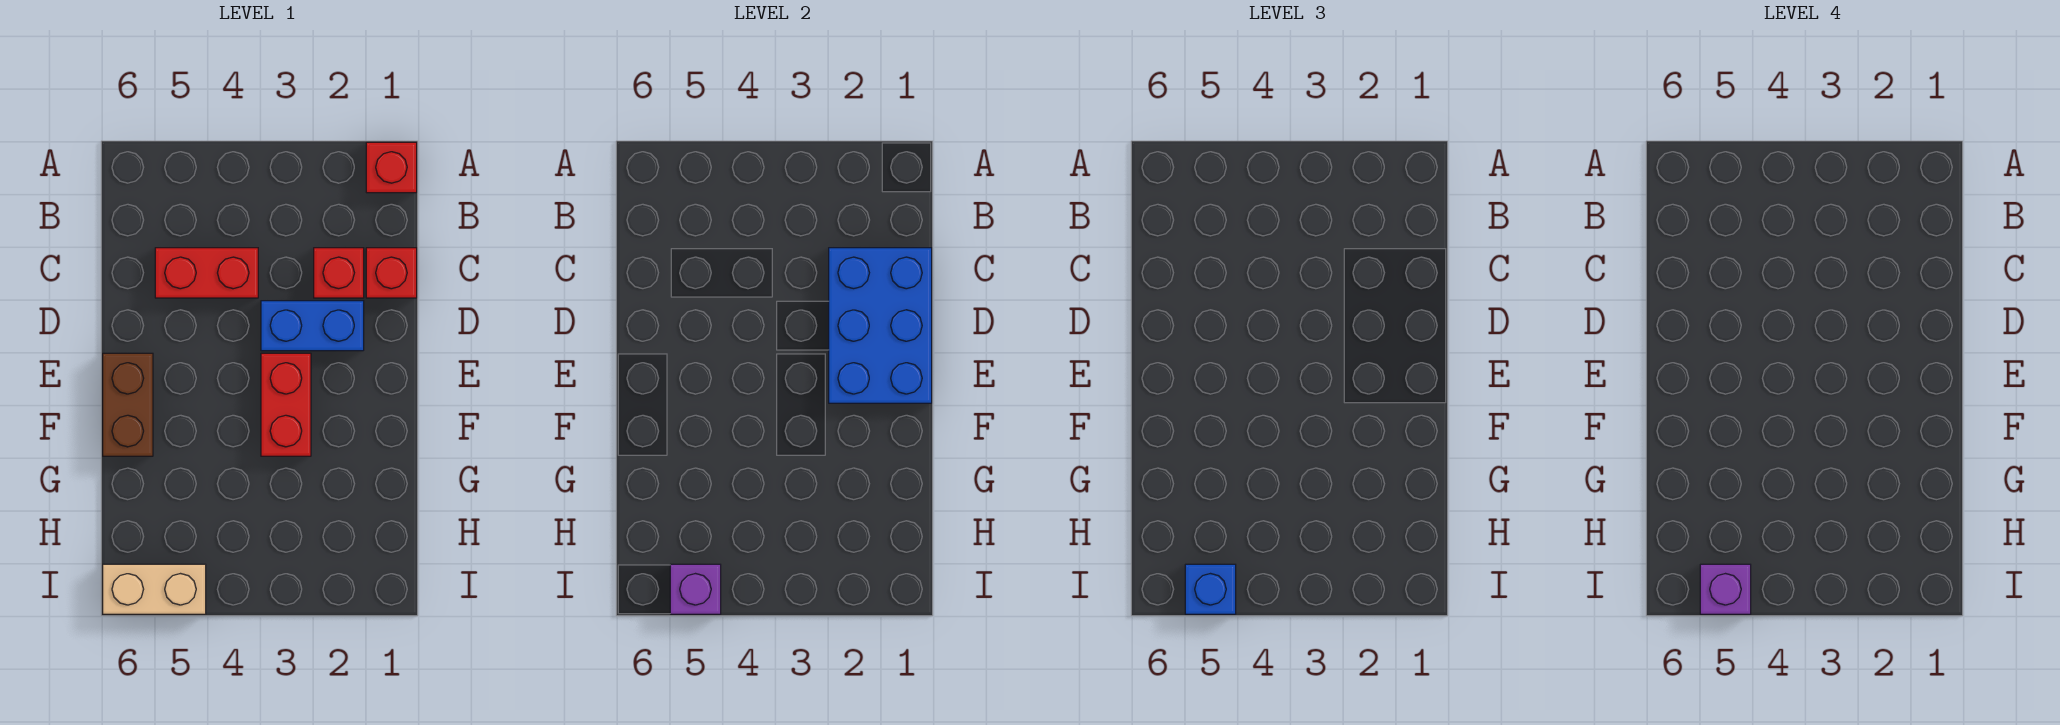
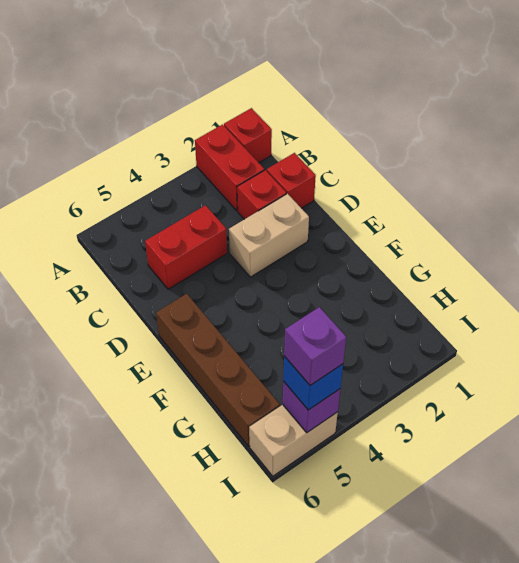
blue brick C1:E2 level 2 -> none
blue brick D2:D3 level 1 -> tan brick D2:D3 level 1
red brick E3:F3 level 1 -> red brick A2:B2 level 1
brown brick E6:F6 level 1 -> brown brick E6:H6 level 1

